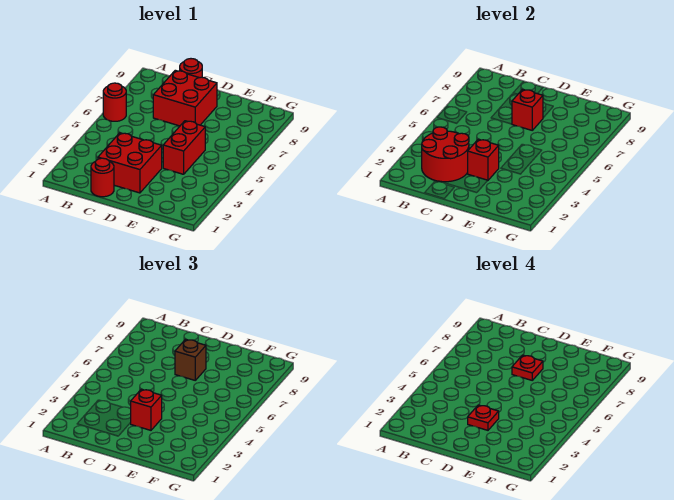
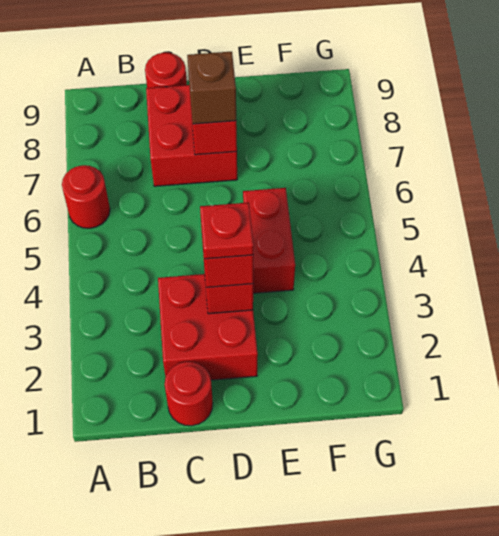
red round brick B2:C3 level 2 -> none
red plate D7 level 4 -> none

